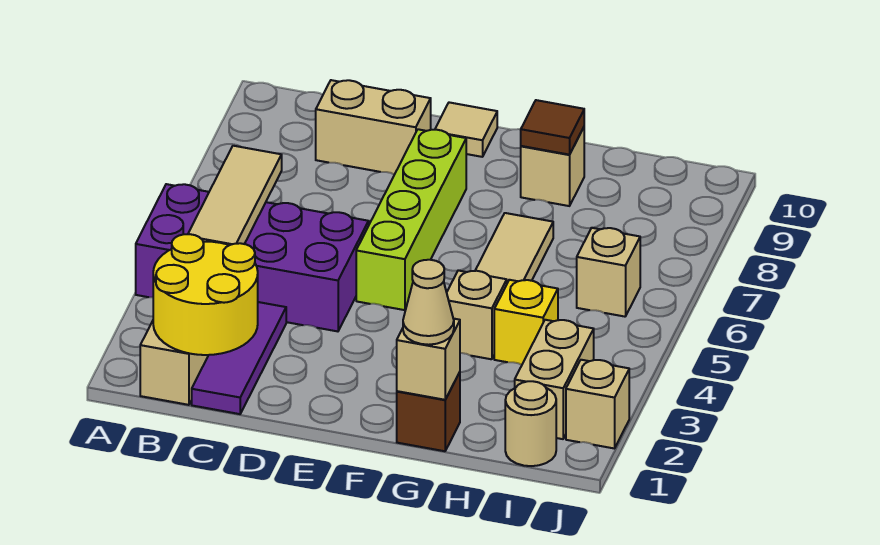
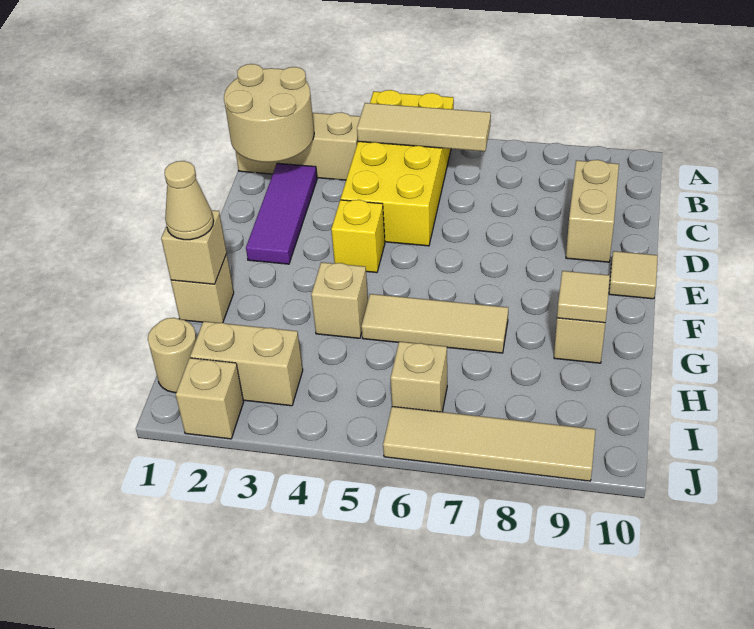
purple brick A4:D5 level 1 -> yellow brick A4:D5 level 1
yellow round brick B1:C2 level 2 -> tan round brick B1:C2 level 2
purple tile C1:C3 level 1 -> purple tile C2:E2 level 1
lime brick E5:E8 level 1 -> none
brown brick G1 level 1 -> tan brick G1 level 1
brown tile G9 level 2 -> tan tile G9 level 2
yellow brick H4 level 1 -> yellow brick E4 level 1
none -> tan tile J6:J9 level 1

